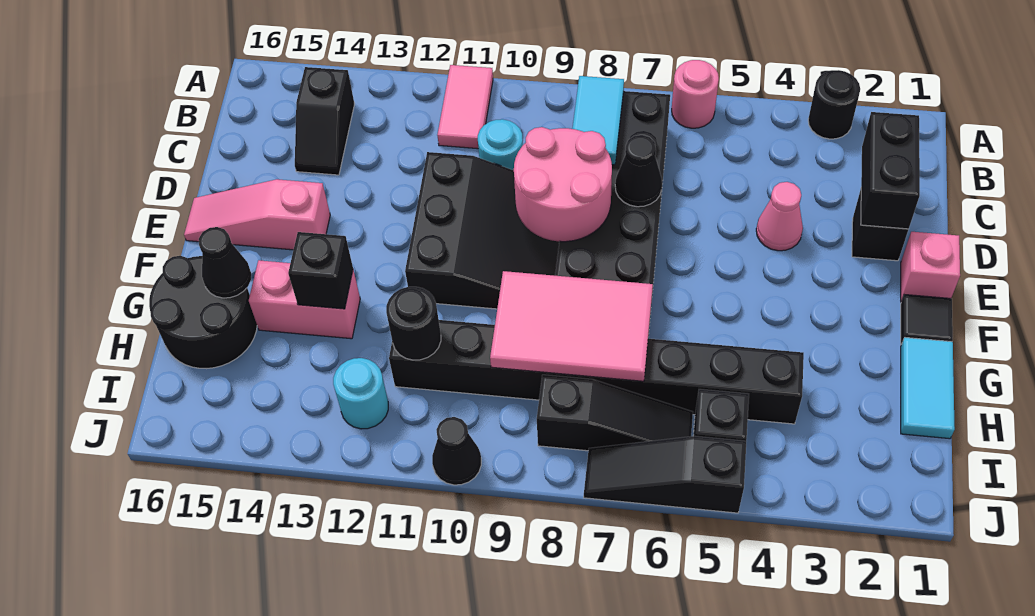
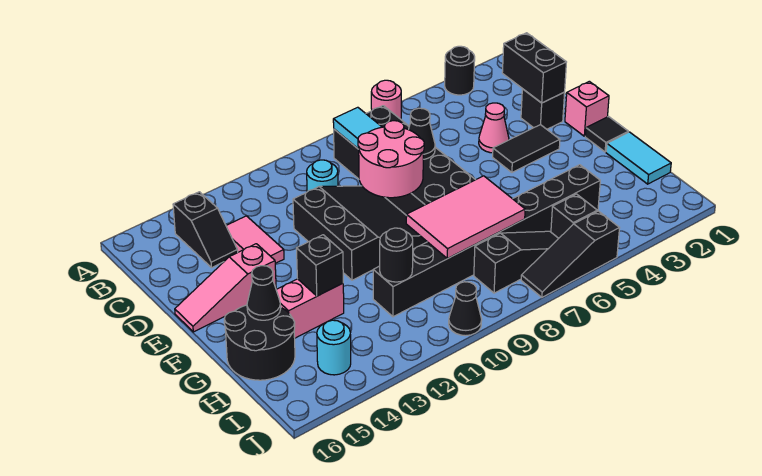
pink tile A11:B11 level 1 -> pink tile C13:D13 level 1
none -> black tile E3:E4 level 1
cyan round brick I12 level 1 -> cyan round brick I14 level 1

